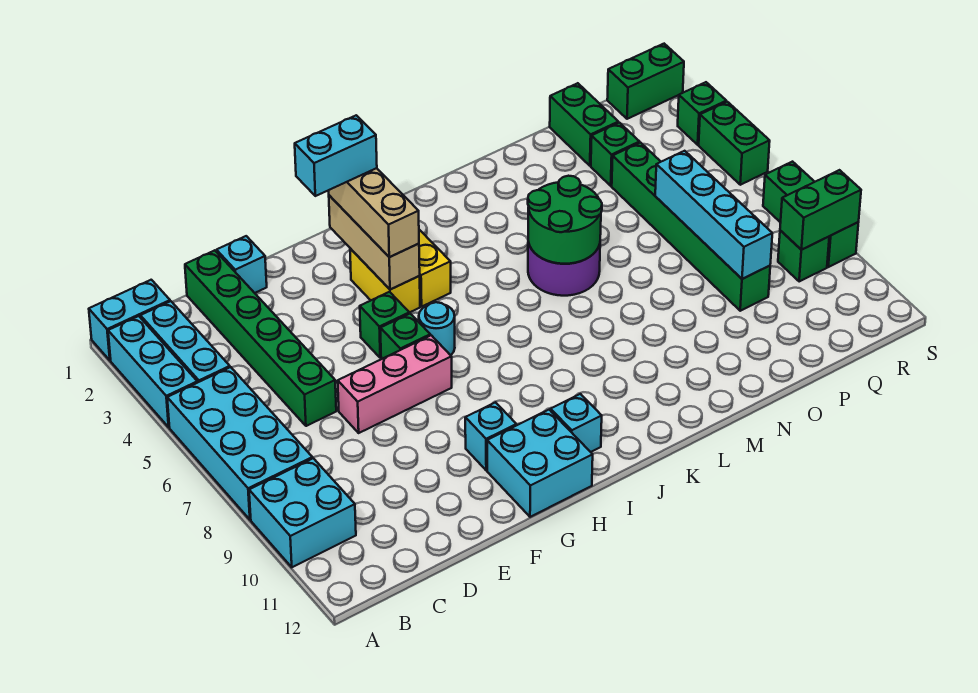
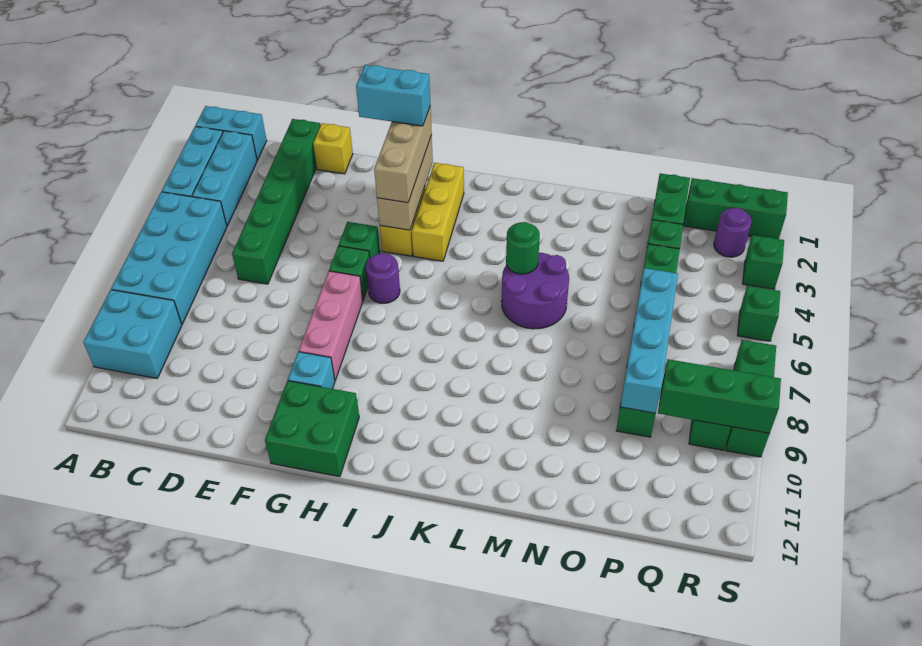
cyan brick E1 level 1 -> yellow brick E1 level 1
pink brick E7:G7 level 1 -> pink brick G7:G9 level 1
cyan brick G11:H12 level 1 -> green brick G11:H12 level 1
cyan round brick H6 level 1 -> purple round brick H6 level 1
cyan brick I11 level 1 -> none
green round brick L5:M6 level 2 -> green round brick L5 level 2
green brick R1:S1 level 1 -> green brick Q1:S1 level 1
none -> purple round brick R2 level 1
green brick R9:S9 level 2 -> green brick Q9:S9 level 2
green brick S4:S5 level 1 -> green brick S5 level 1

